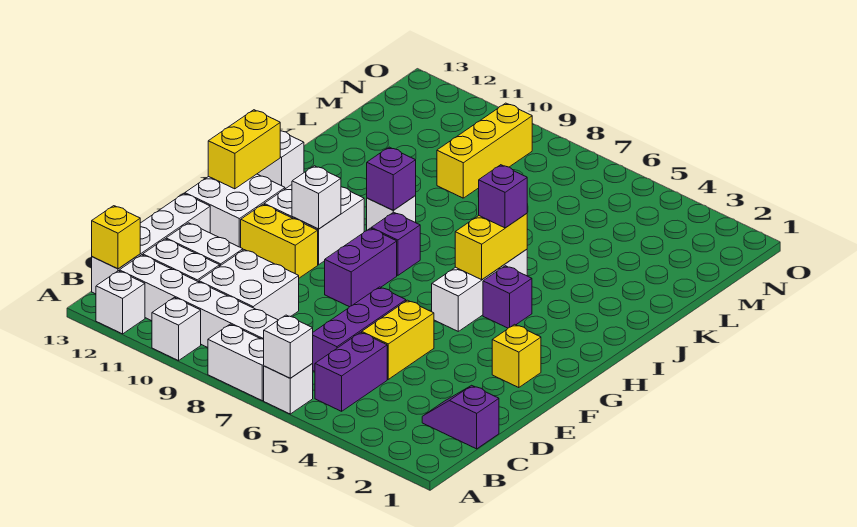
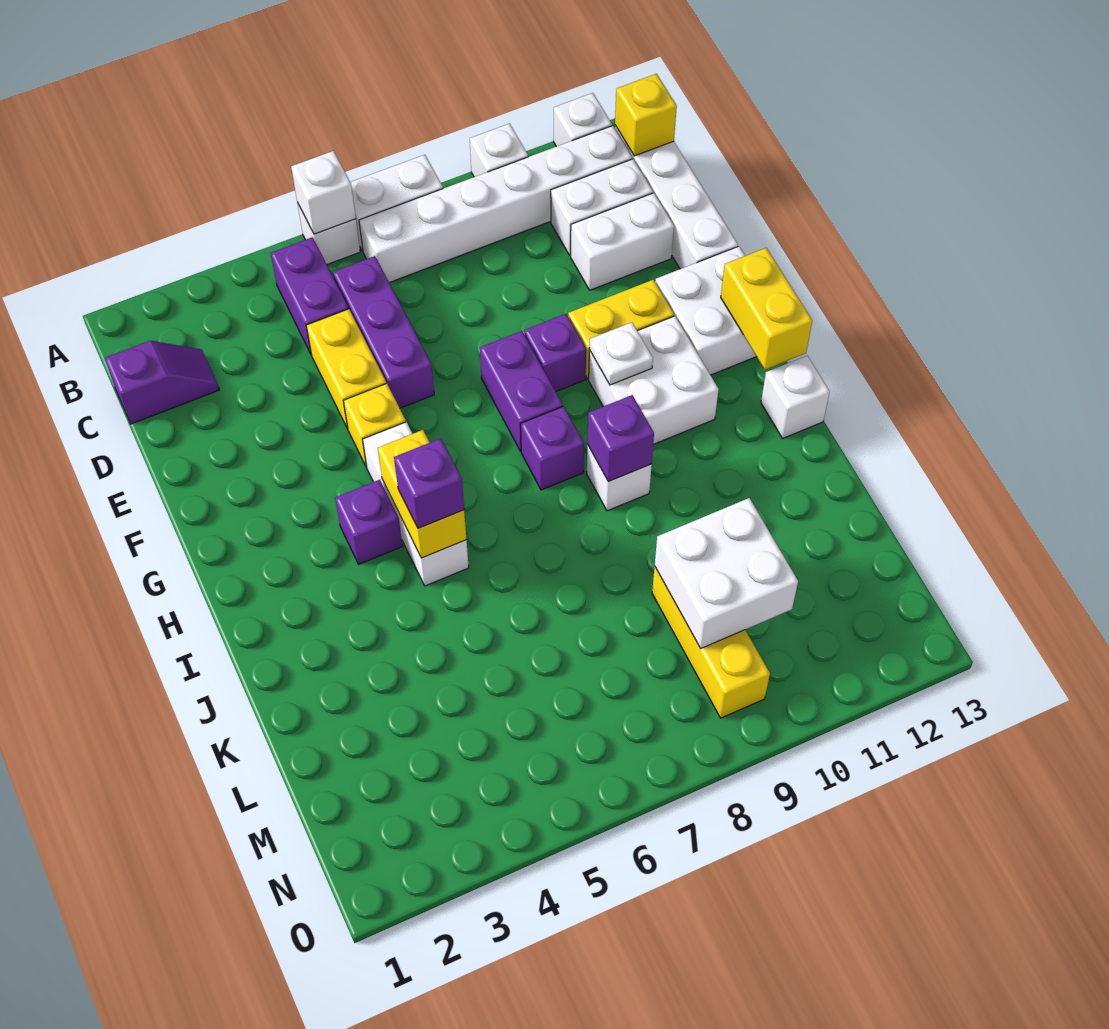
white brick C9:D10 level 1 -> white brick L9:M10 level 2
yellow brick F2 level 1 -> yellow brick F5 level 1
none -> purple brick F9 level 1
white brick G10 level 2 -> white plate G10 level 2

